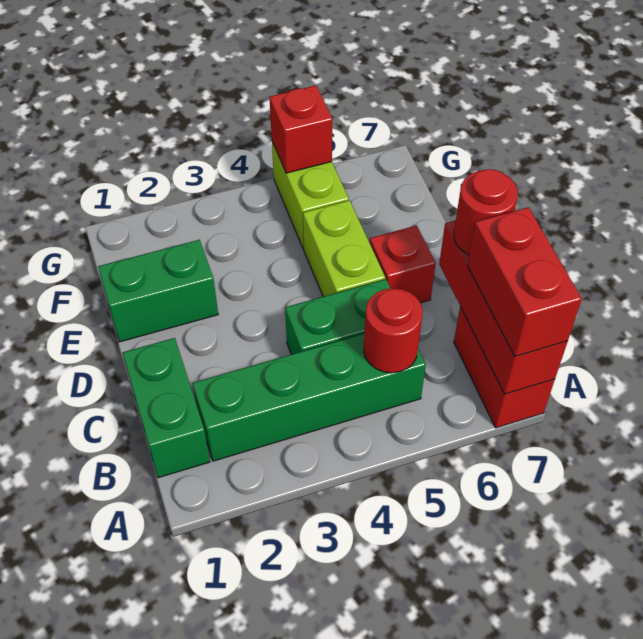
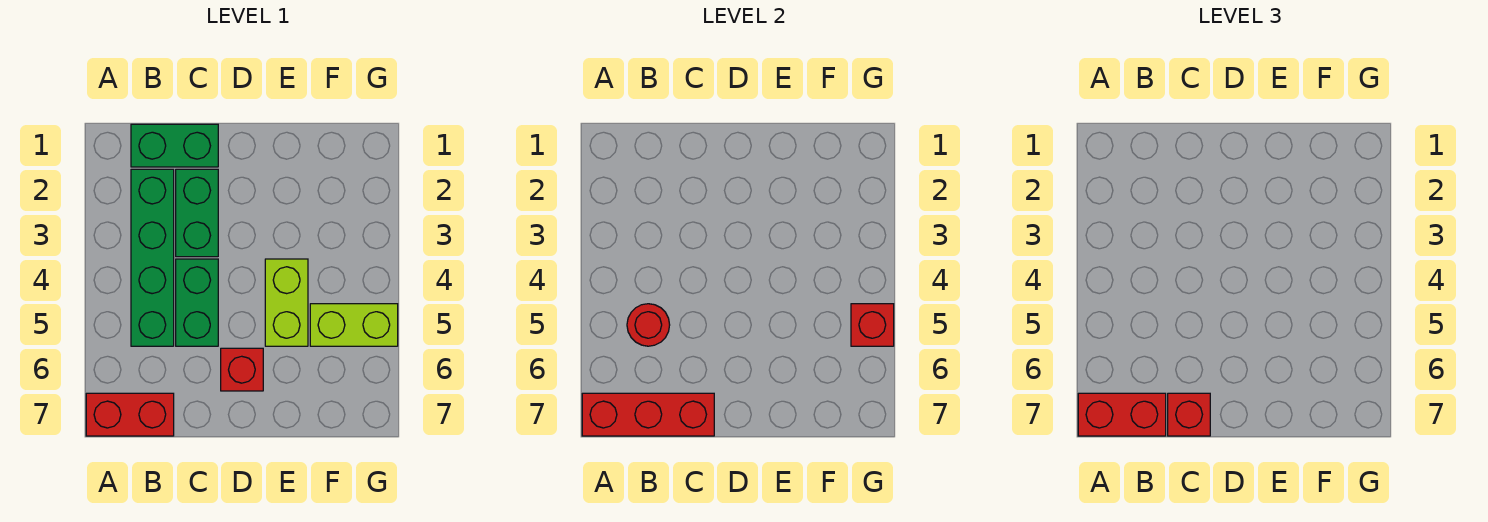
red round brick C7 level 3 -> red brick C7 level 3
lime brick D5:E5 level 1 -> lime brick E4:E5 level 1
green brick E1:E2 level 1 -> green brick C2:C3 level 1

